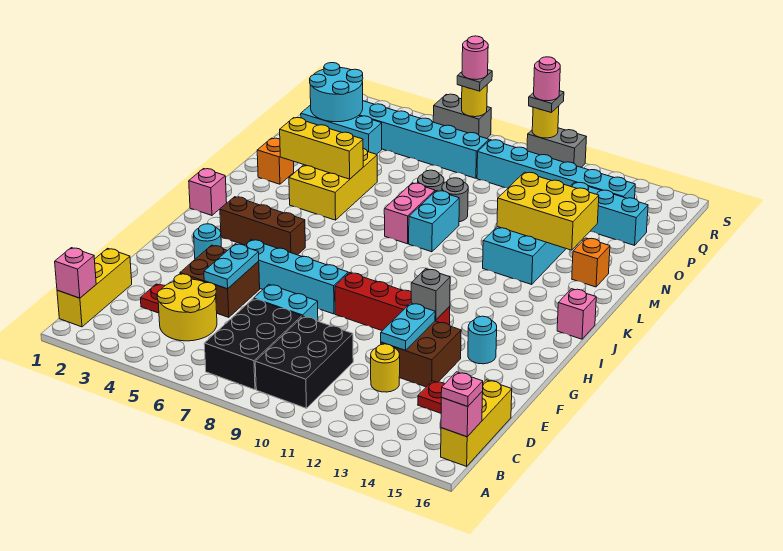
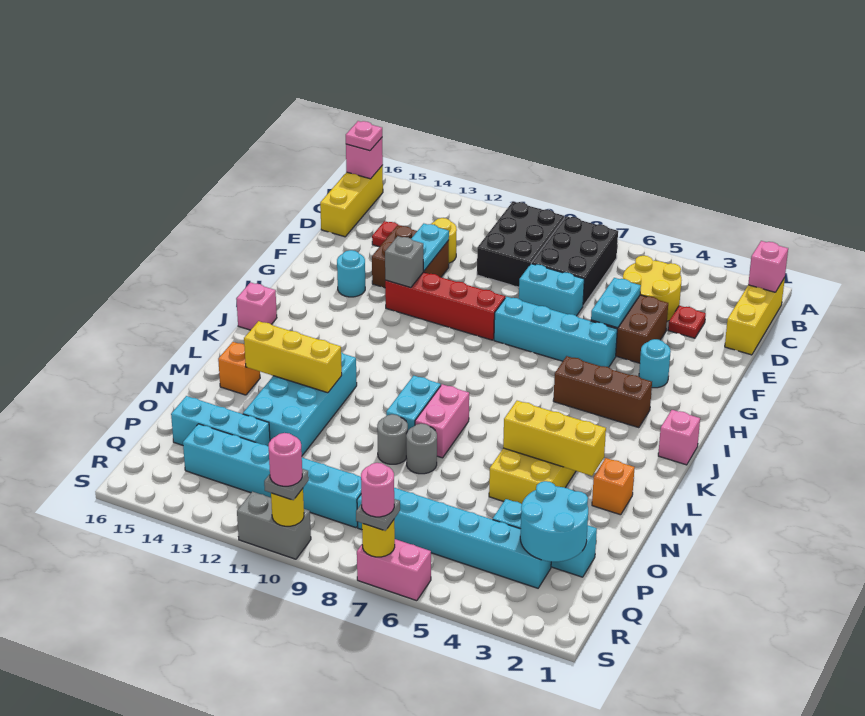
yellow brick M12:N14 level 2 -> yellow brick M12:M14 level 2
grey brick S6:S7 level 1 -> pink brick S6:S7 level 1

